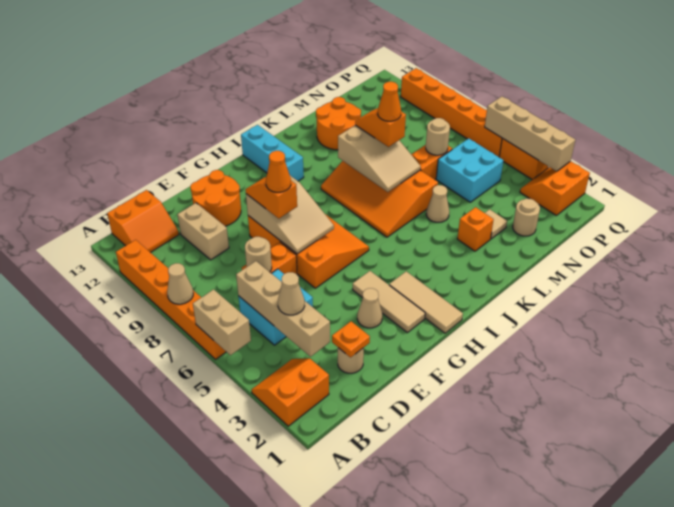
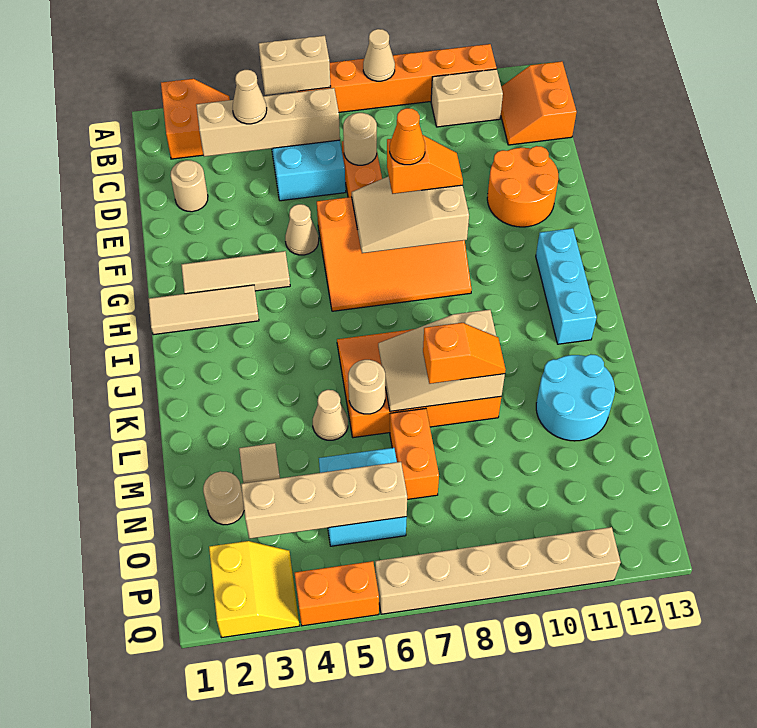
orange plate D2 level 2 -> none
tan brick D10:D11 level 1 -> tan brick B10:B11 level 1
tan cone F3 level 1 -> tan cone F5 level 1
cyan brick I11:I13 level 1 -> cyan brick H12:J12 level 1
orange brick L3 level 1 -> none
orange cone L8 level 4 -> none
orange round brick L11:M12 level 1 -> cyan round brick L11:M12 level 1
tan round brick N7 level 2 -> tan round brick L6 level 2
orange slope P2:Q3 level 1 top 2 -> yellow slope P2:Q3 level 1 top 2
tan brick Q3:Q6 level 2 -> tan brick O3:O6 level 2
orange brick Q6:Q11 level 1 -> tan brick Q6:Q11 level 1

